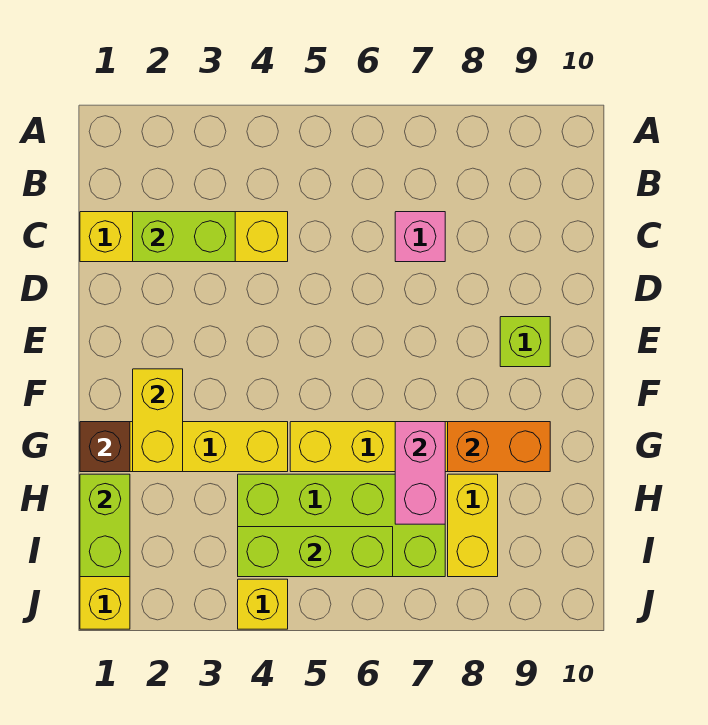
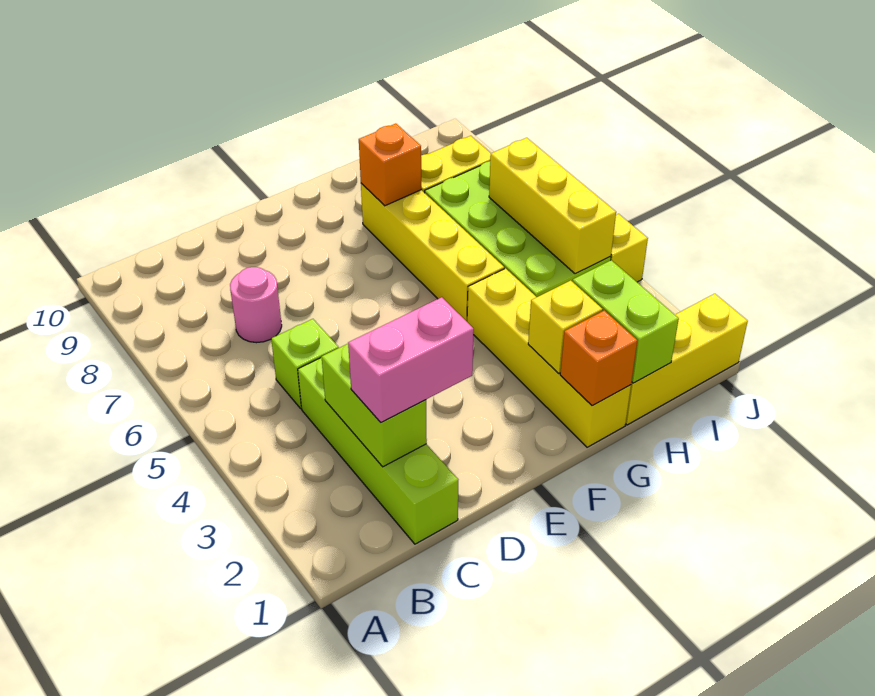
yellow brick C1:C4 level 1 -> lime brick C1:C4 level 1
pink brick C7 level 1 -> pink round brick C7 level 1
lime brick E9 level 1 -> lime brick C5 level 1
yellow brick F2:G2 level 2 -> yellow brick G2 level 2
brown brick G1 level 2 -> orange brick G1 level 2
pink brick G7:H7 level 2 -> pink brick C2:D2 level 3
orange brick G8:G9 level 2 -> orange brick G8 level 2
lime brick H1:I1 level 2 -> lime brick H1:H2 level 2
lime brick I4:I6 level 2 -> yellow brick I4:I6 level 2

